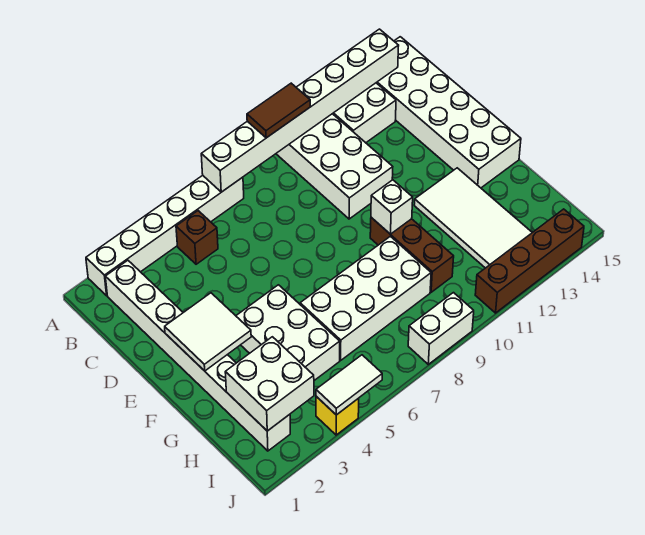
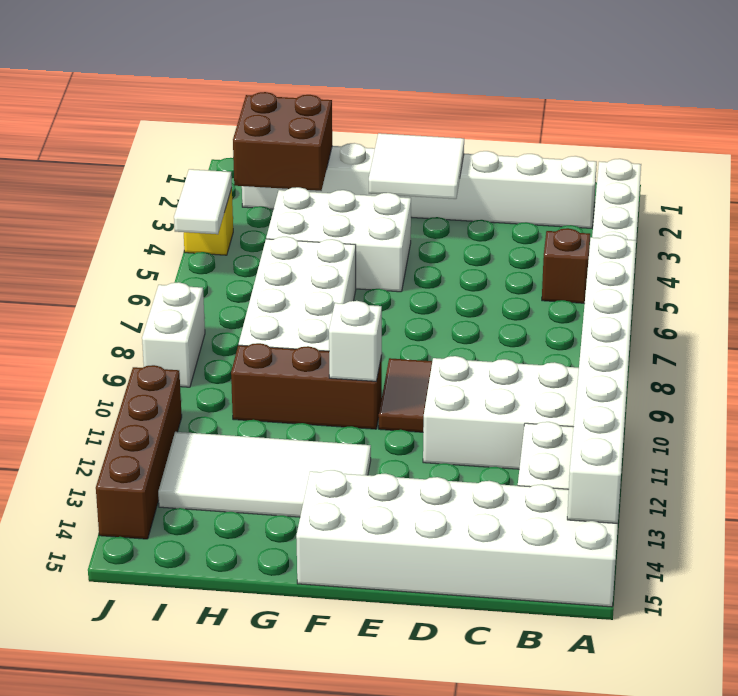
brown tile A9:A10 level 3 -> brown tile E9:E10 level 1
white brick H2:I3 level 2 -> brown brick H2:I3 level 2

